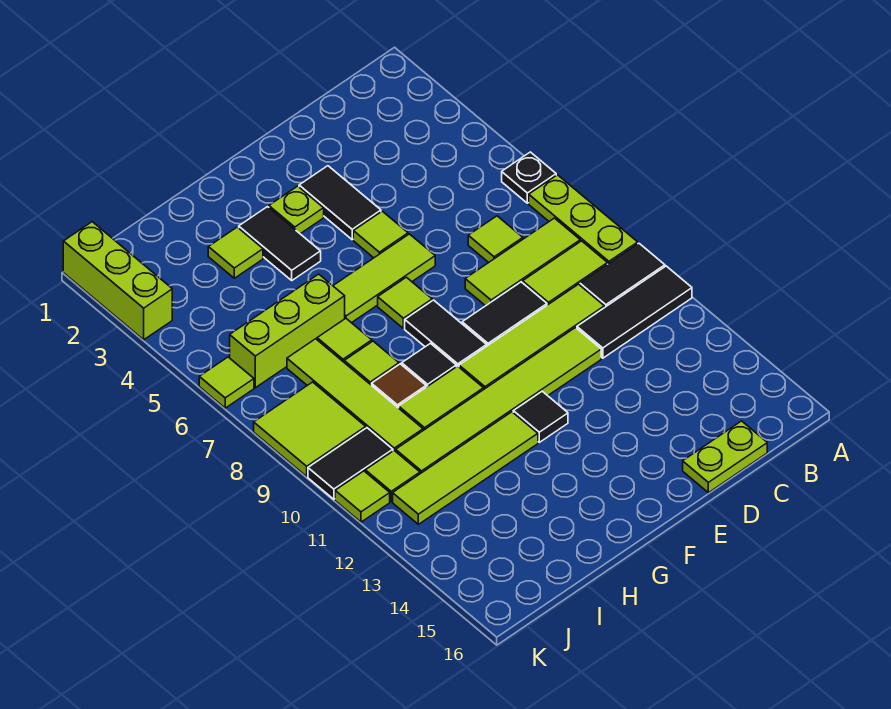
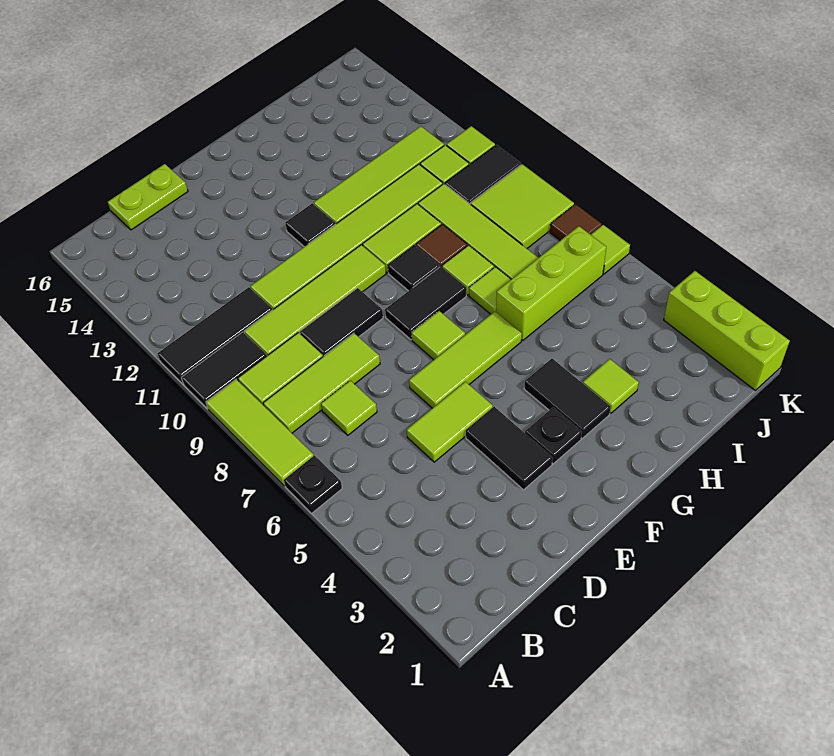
lime plate A7:A9 level 1 -> lime tile A7:A9 level 1
lime tile E5 level 1 -> lime tile D5:E5 level 1
lime plate F3 level 1 -> black plate F3 level 1
black tile F8:F9 level 1 -> black tile F8:G8 level 1
none -> brown tile K7 level 1

